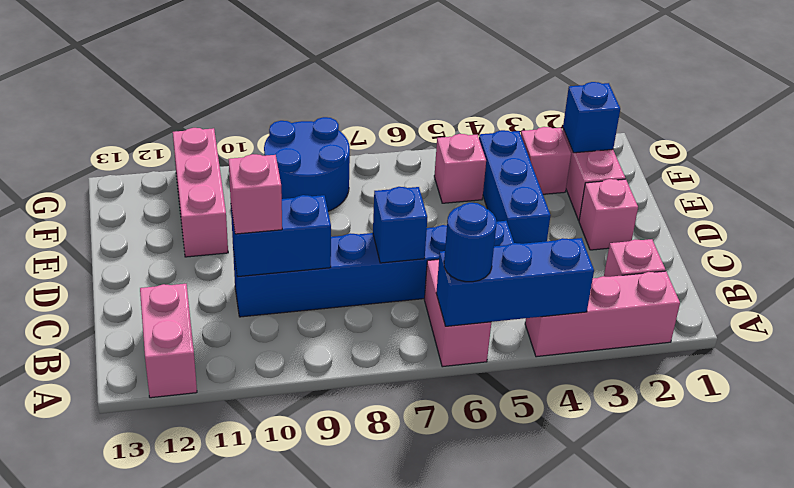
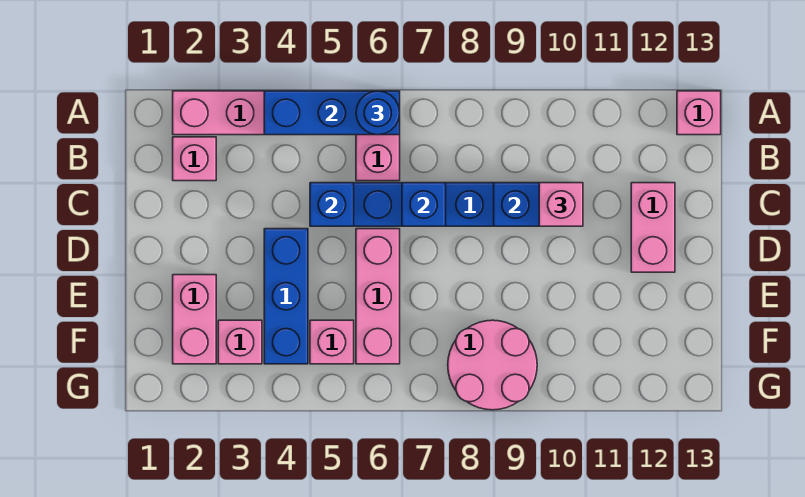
pink brick A12:B12 level 1 -> pink brick C12:D12 level 1
pink brick D2 level 1 -> pink brick A13 level 1
pink brick E11:G11 level 1 -> pink brick D6:F6 level 1
blue brick F2 level 2 -> blue brick C5 level 2
blue round brick F8:G9 level 1 -> pink round brick F8:G9 level 1

